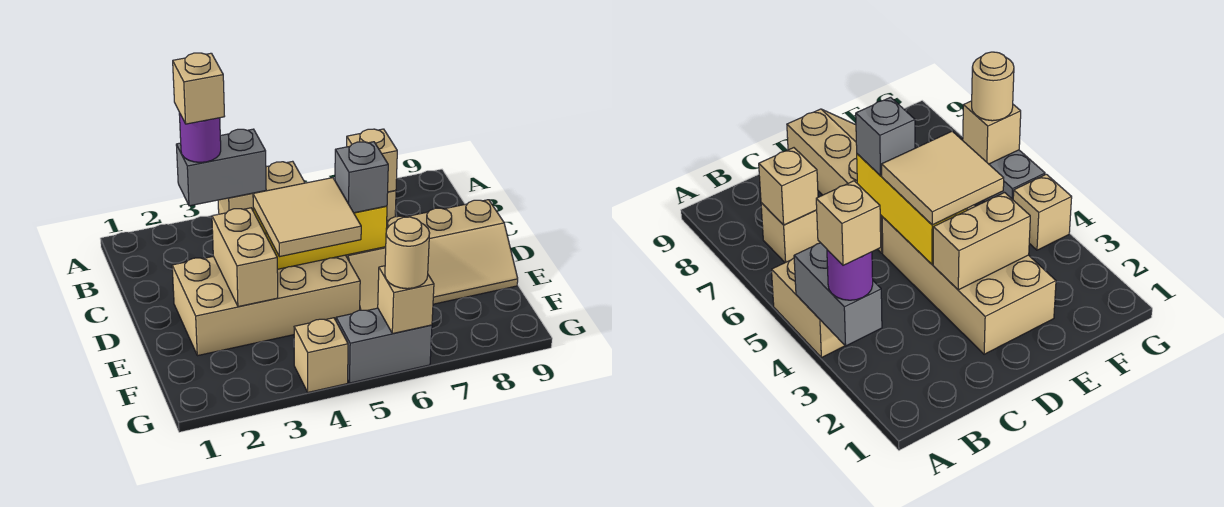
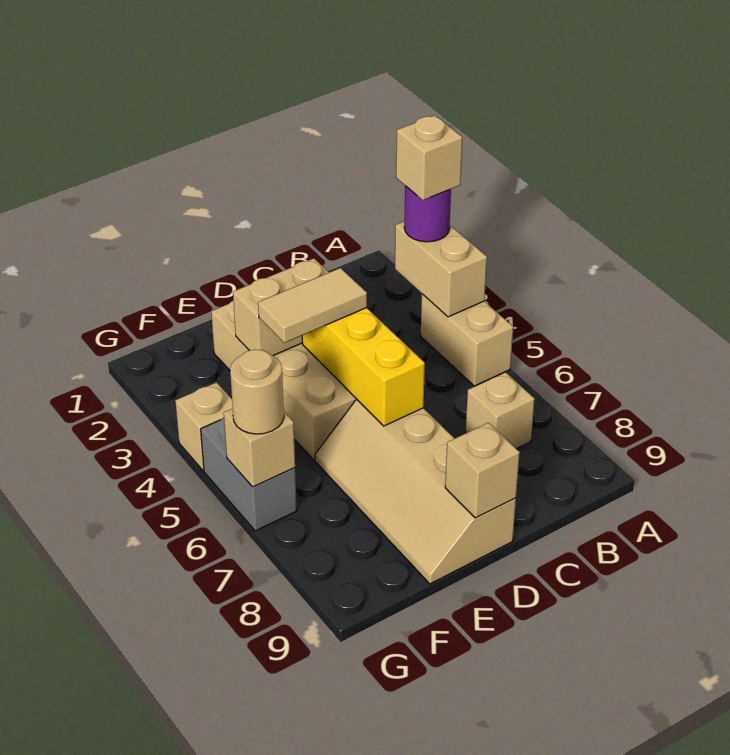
grey brick A3:A4 level 2 -> tan brick A3:A4 level 2
tan brick B7 level 2 -> tan brick D9 level 2
tan tile D4:E5 level 3 -> tan tile D4:E4 level 3
grey brick D6 level 3 -> none

